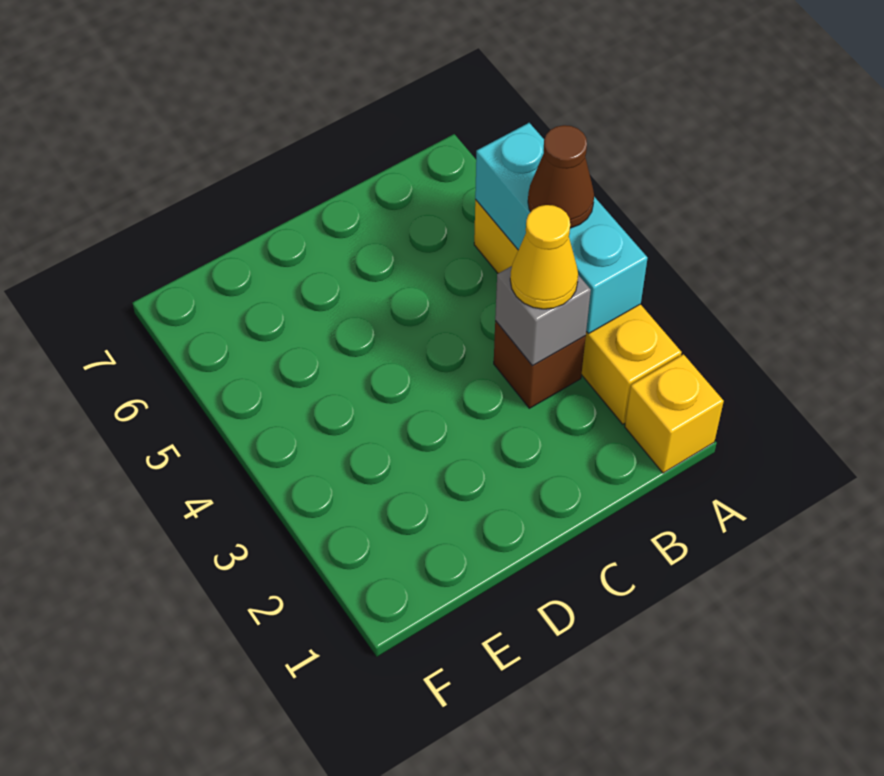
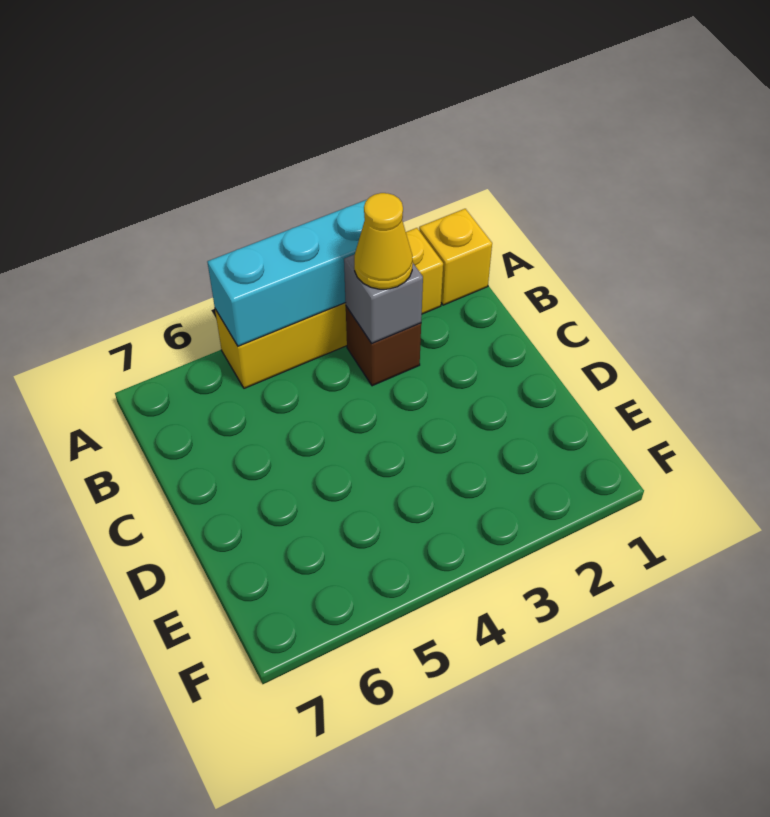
brown cone A4 level 3 -> none

